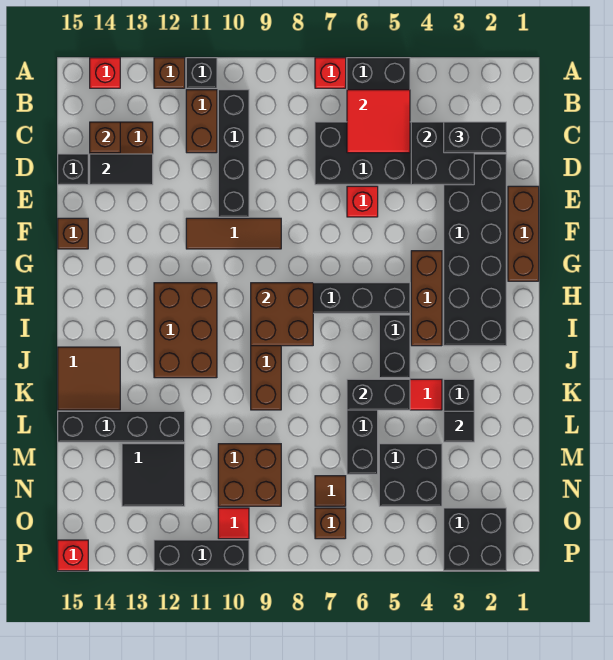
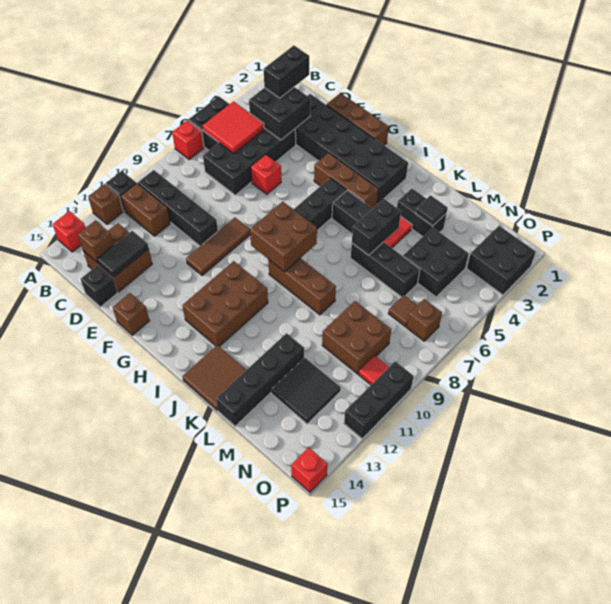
brown brick H11:J12 level 1 -> brown brick H11:I13 level 1

